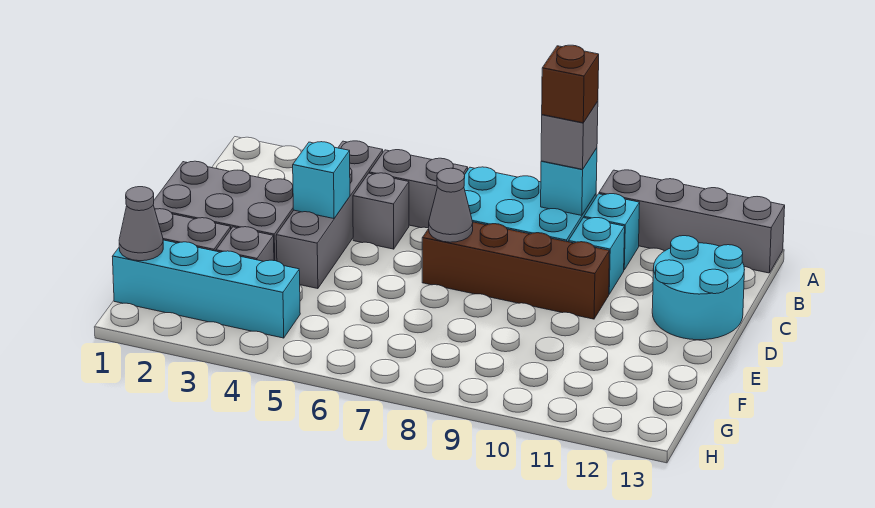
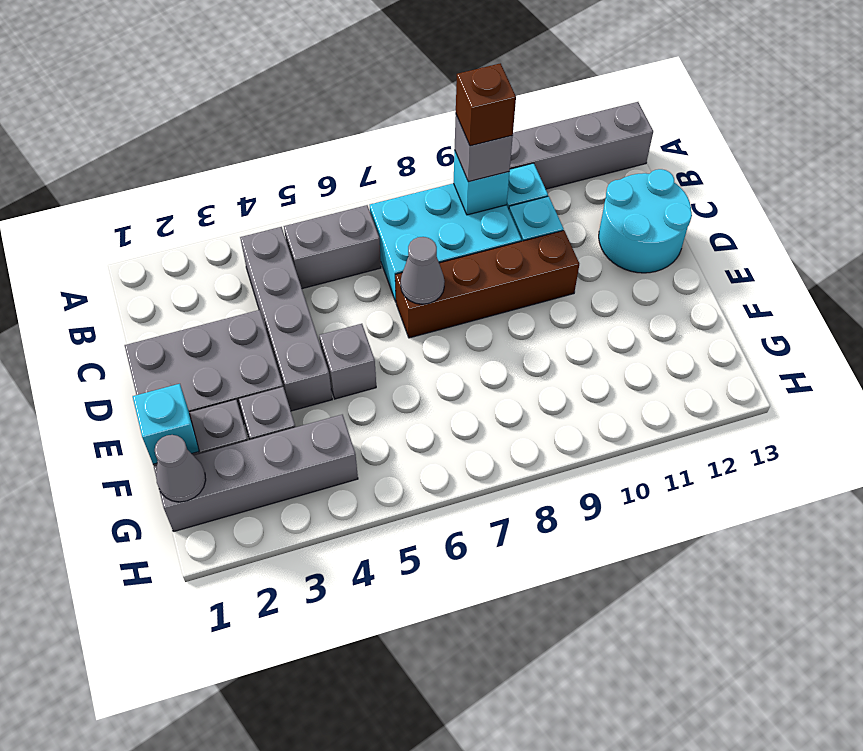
grey brick C5 level 1 -> grey brick E5 level 1
cyan brick D4 level 2 -> cyan brick F1 level 2
cyan brick G1:G4 level 1 -> grey brick G1:G4 level 1

